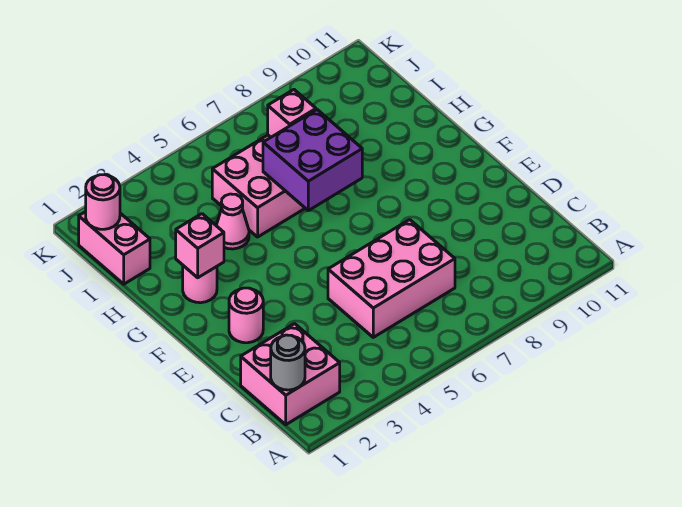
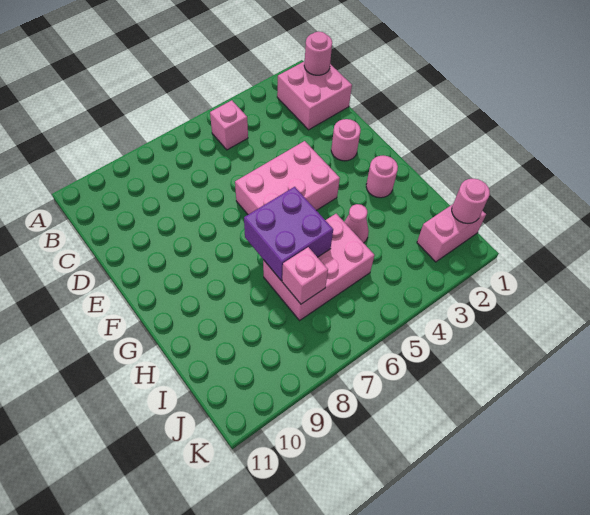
grey round brick B1 level 2 -> pink round brick B1 level 2
pink brick C5:D7 level 1 -> pink brick E4:F6 level 1
pink brick G2 level 2 -> pink brick B5 level 1
pink brick I1:J1 level 1 -> pink brick J1:J2 level 1

